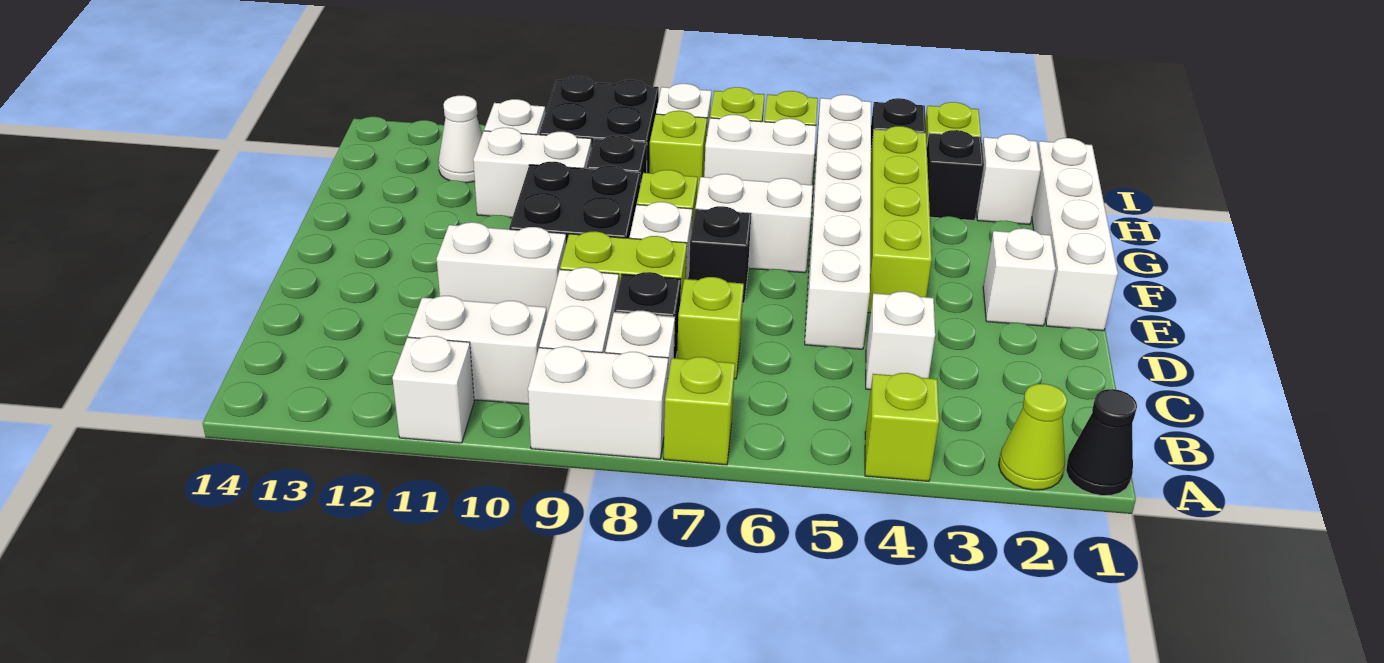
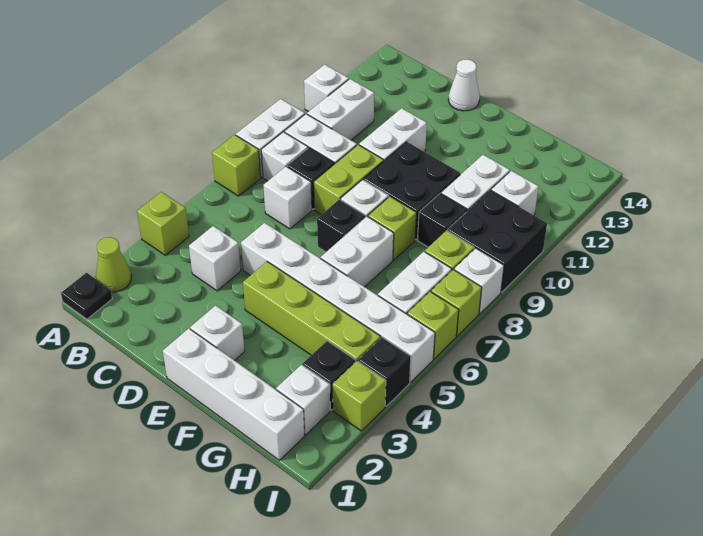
black cone A1 level 1 -> black plate A1 level 1
lime brick C7 level 1 -> white brick C7 level 1
white cone H12 level 1 -> white cone D14 level 1

